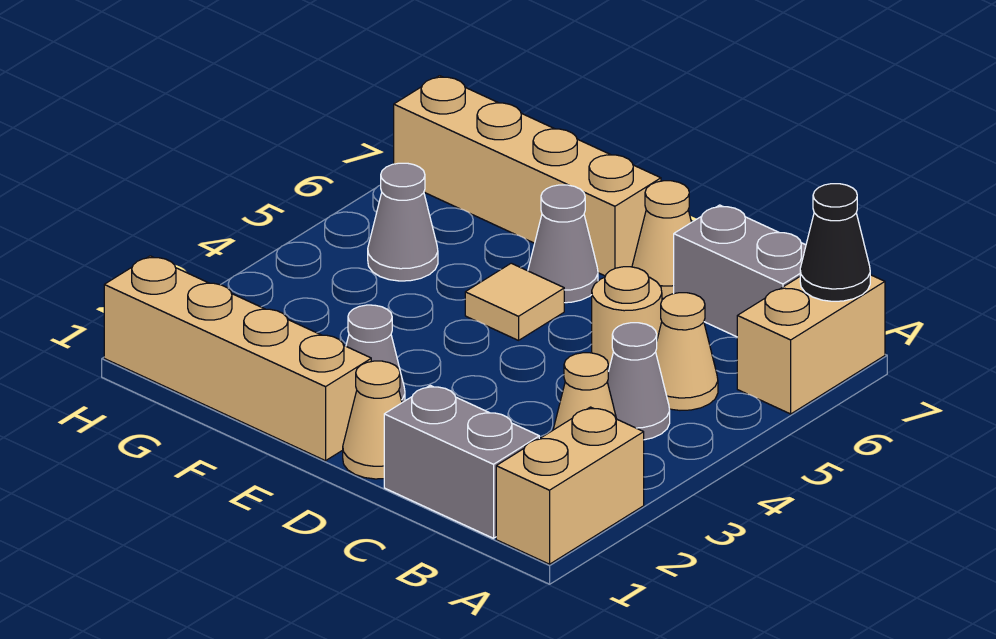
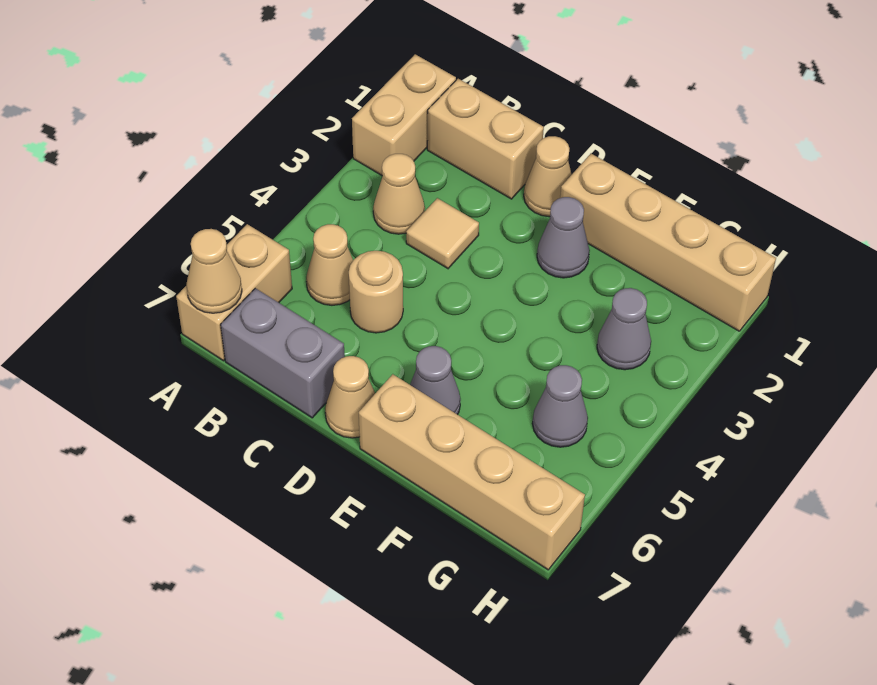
black cone A7 level 2 -> tan cone A7 level 2
grey brick B1:C1 level 1 -> tan brick B1:C1 level 1
grey cone B4 level 1 -> grey cone G3 level 1
tan tile E5 level 1 -> tan tile C3 level 1

